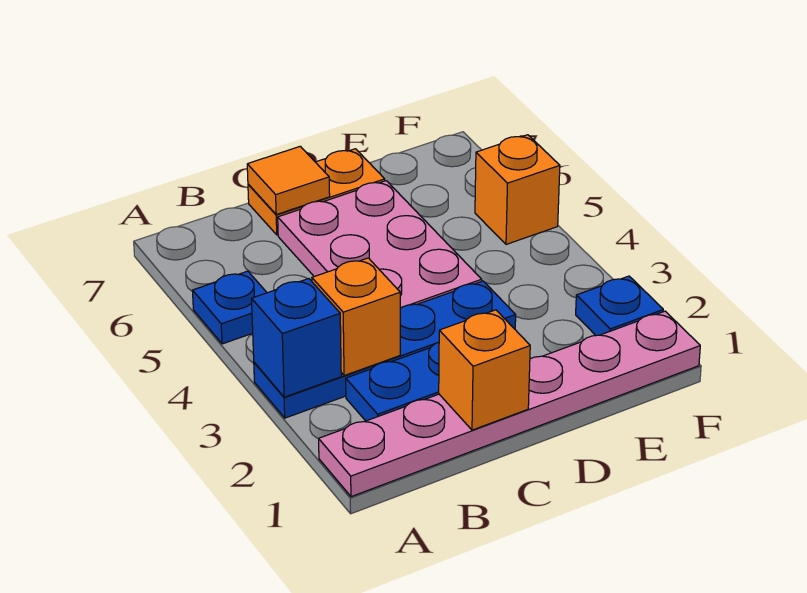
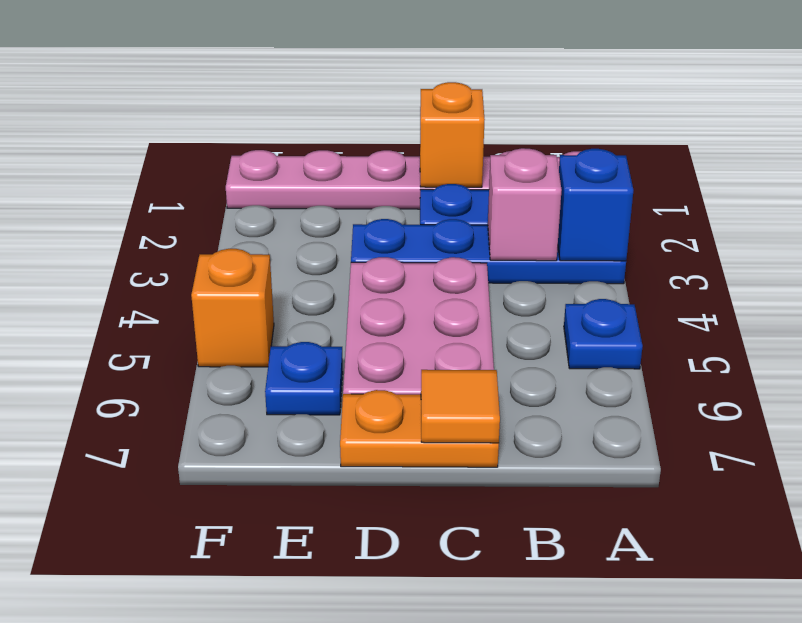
orange brick B3 level 2 -> pink brick B3 level 2
blue plate F2 level 1 -> blue plate E6 level 1

